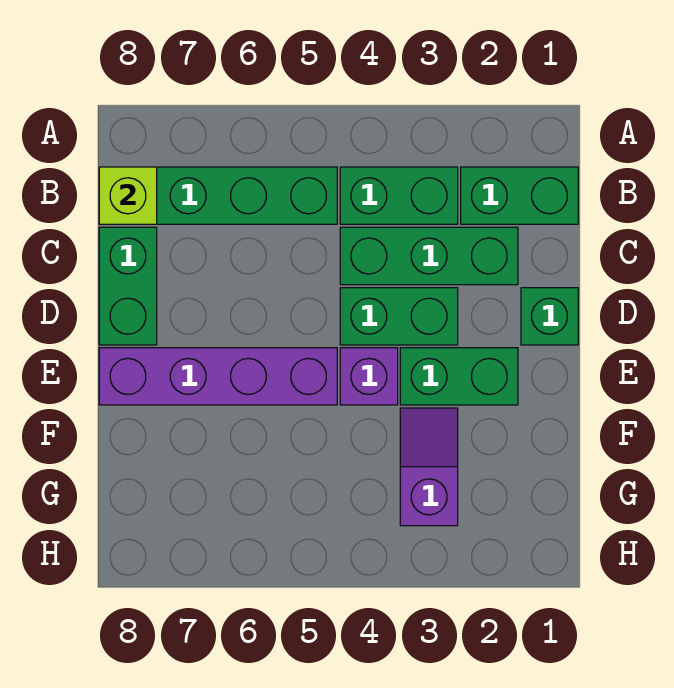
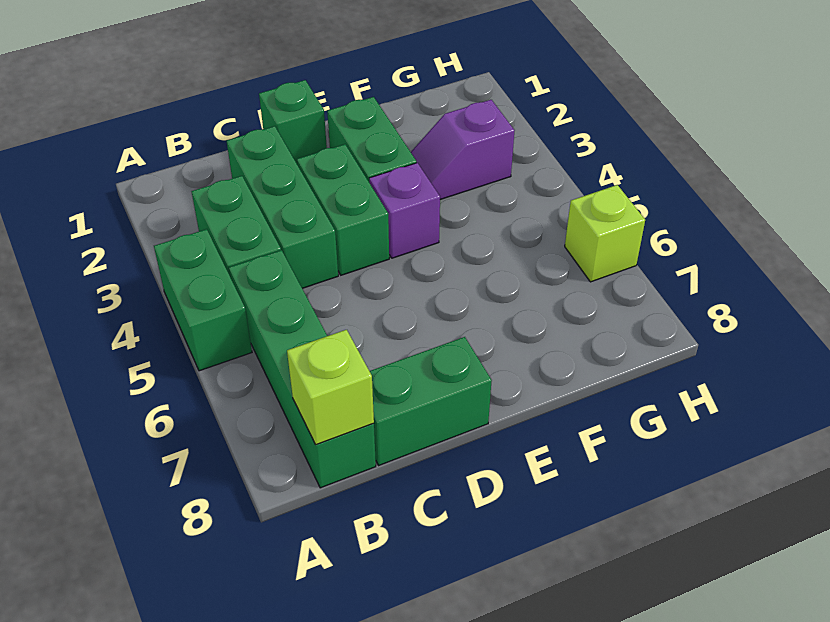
green brick B1:B2 level 1 -> green brick A4:A5 level 1
purple brick E5:E8 level 1 -> none
none -> lime brick H6 level 1

